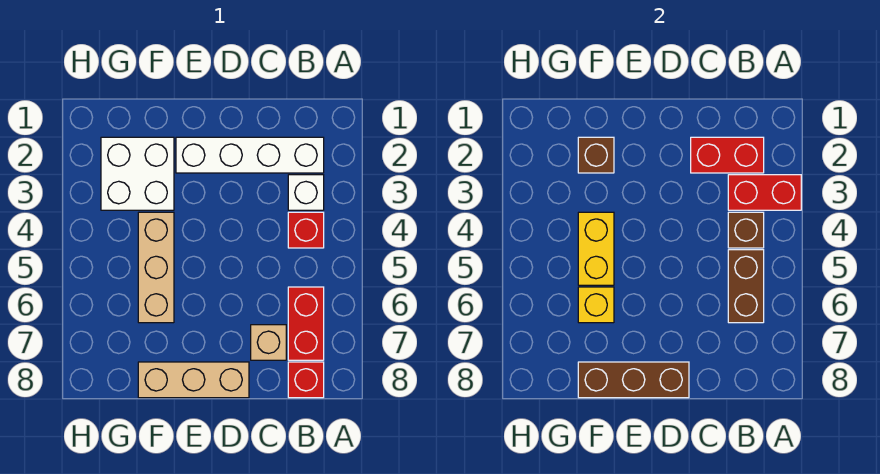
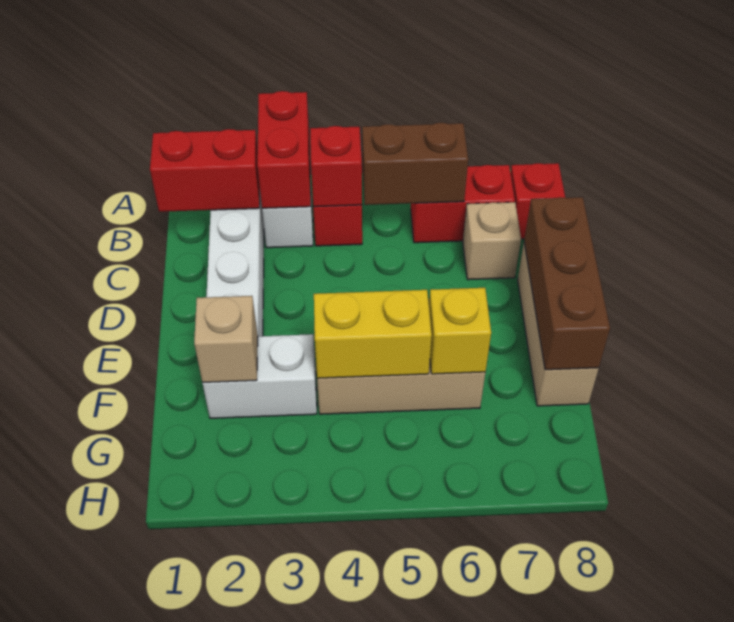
red brick B2:C2 level 2 -> red brick B1:B2 level 2
brown brick B4 level 2 -> red brick B4 level 2
white brick F2:G3 level 1 -> white brick F2:F3 level 1
brown brick F2 level 2 -> tan brick F2 level 2

